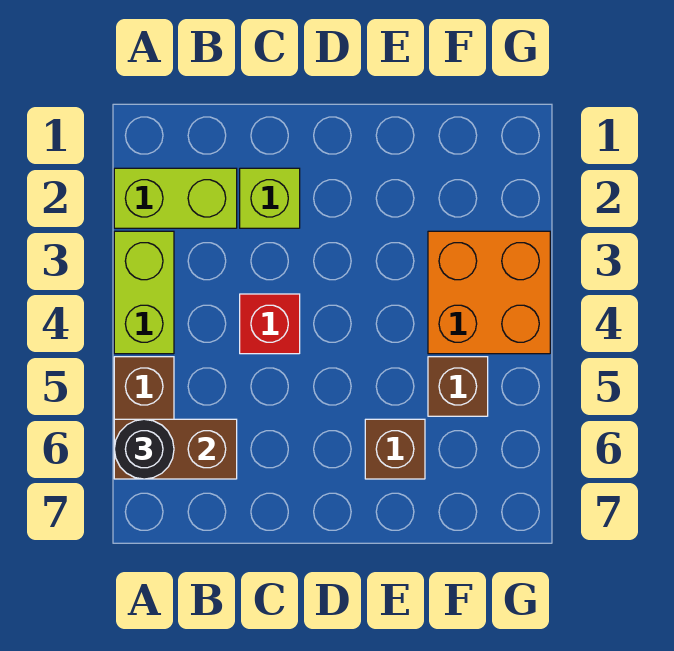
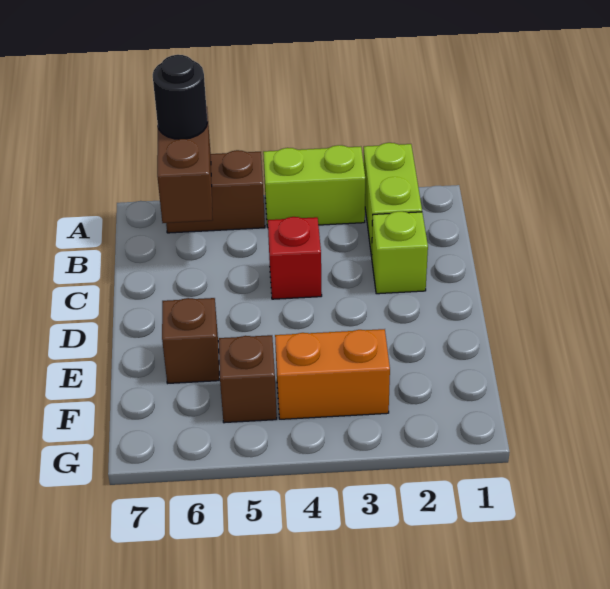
orange brick F3:G4 level 1 -> orange brick F3:F4 level 1

